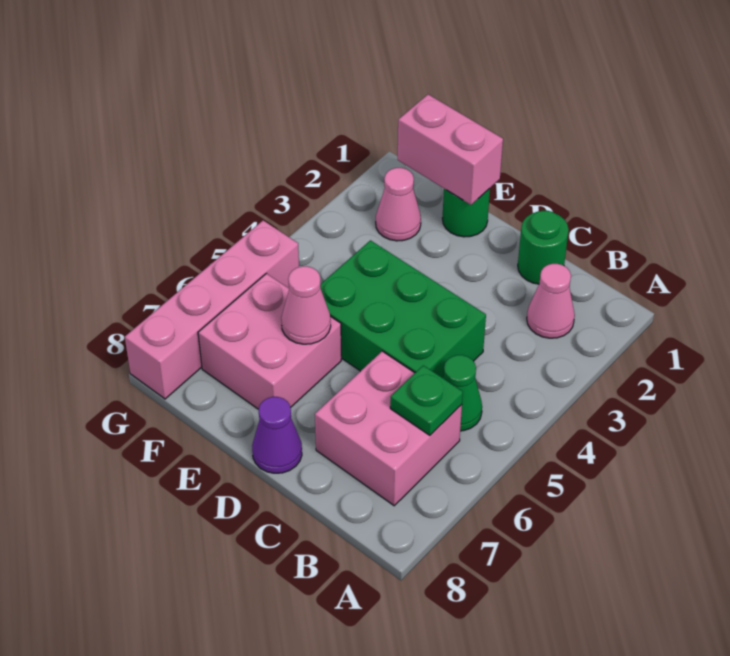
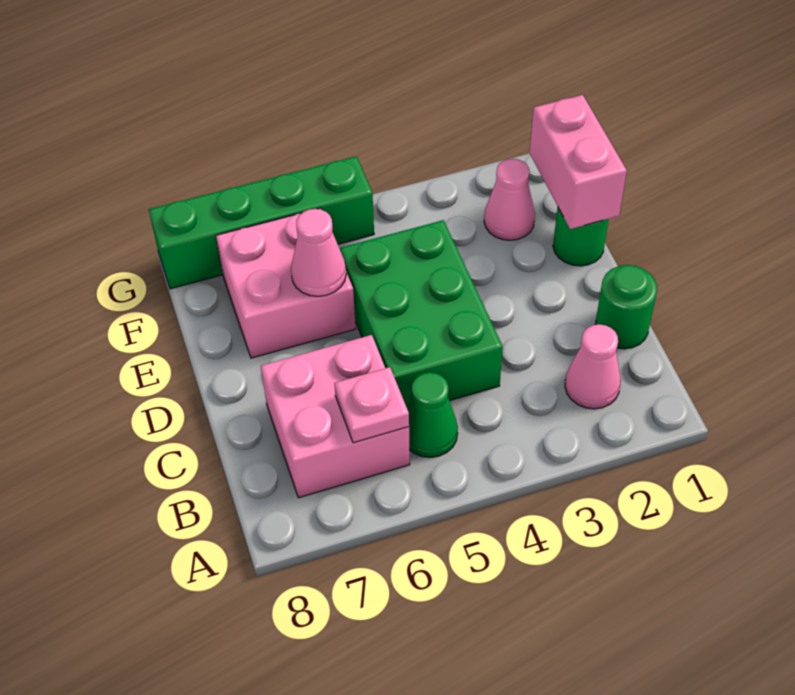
green plate B6 level 2 -> pink plate B6 level 2
purple cone D8 level 1 -> none
pink brick G5:G8 level 1 -> green brick G5:G8 level 1

